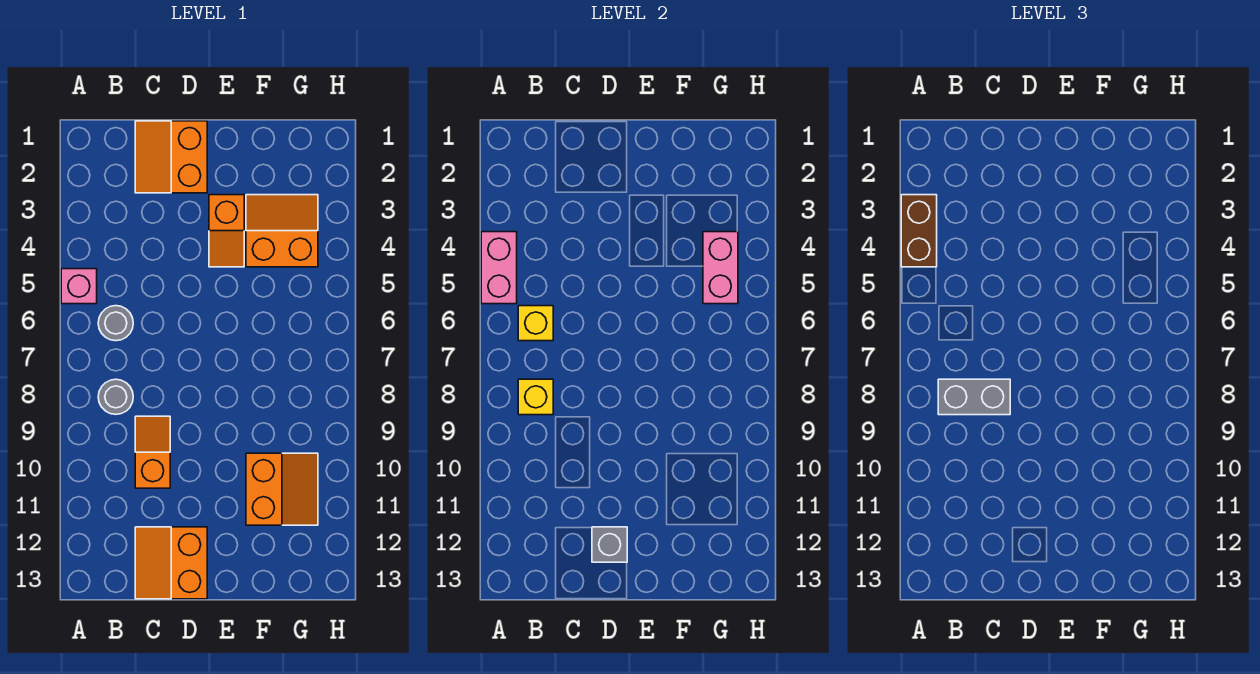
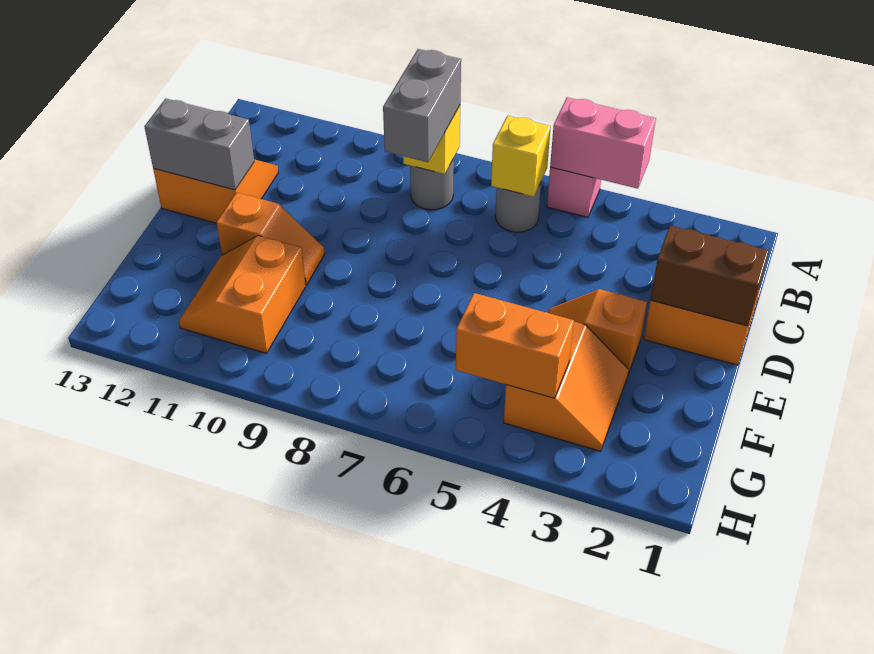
brown brick A3:A4 level 3 -> brown brick D1:D2 level 2
orange slope C9:C10 level 1 top 10 -> orange slope E10:E11 level 1 top 11
grey brick D12 level 2 -> grey brick D12:D13 level 2
orange slope F10:G11 level 1 top F -> orange slope F10:G11 level 1 top 10
pink brick G4:G5 level 2 -> orange brick G4:G5 level 2

